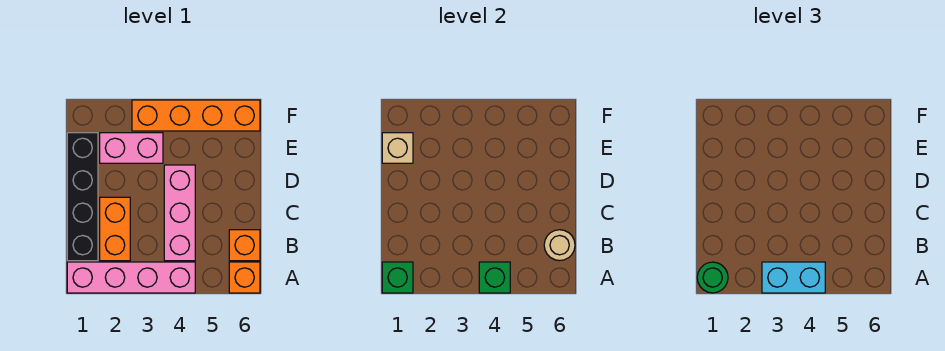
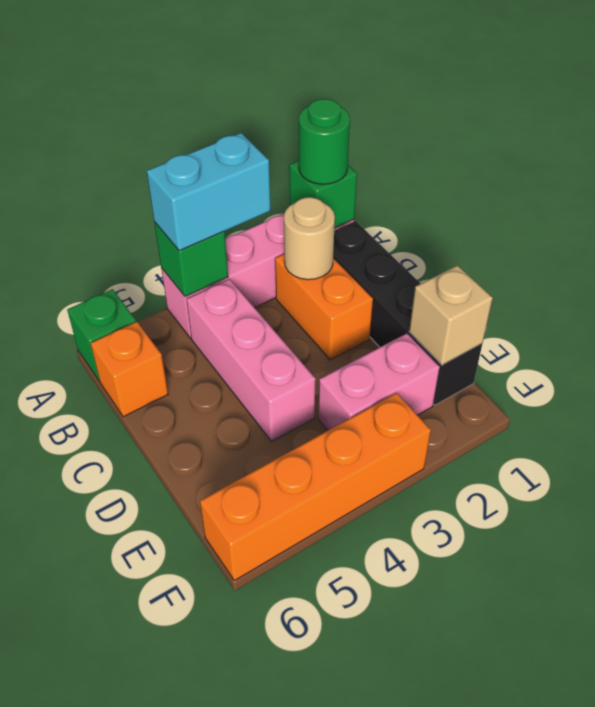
orange brick A6 level 1 -> green brick A6 level 1
tan round brick B6 level 2 -> tan round brick B2 level 2

